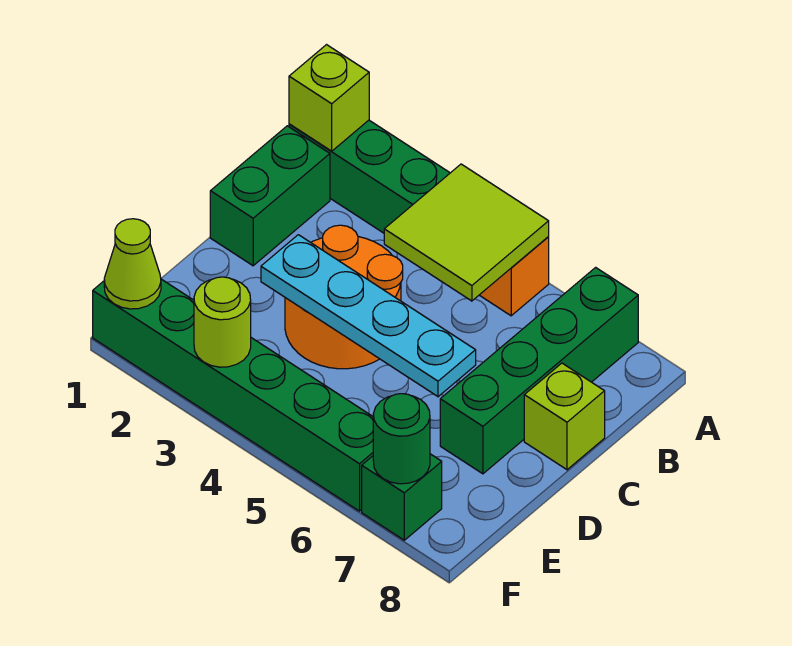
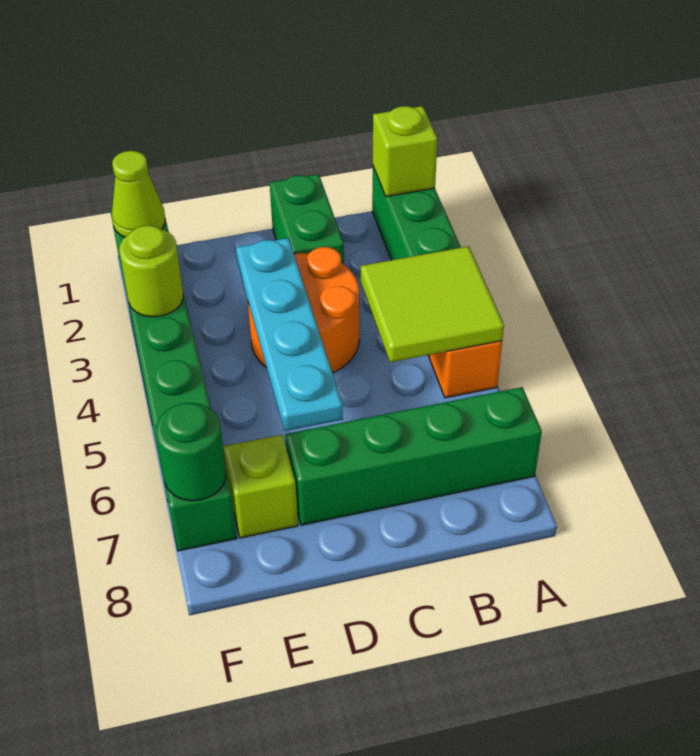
green brick B1:C1 level 1 -> green brick C1:C2 level 1
lime brick C8 level 1 -> lime brick E7 level 1

